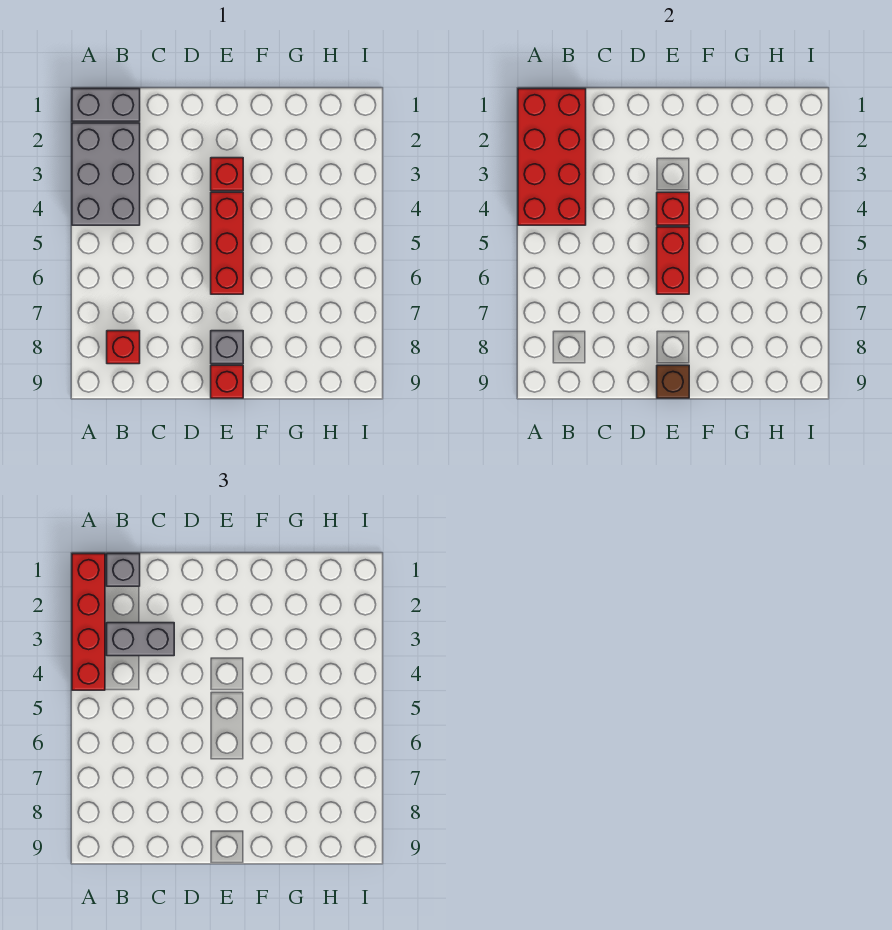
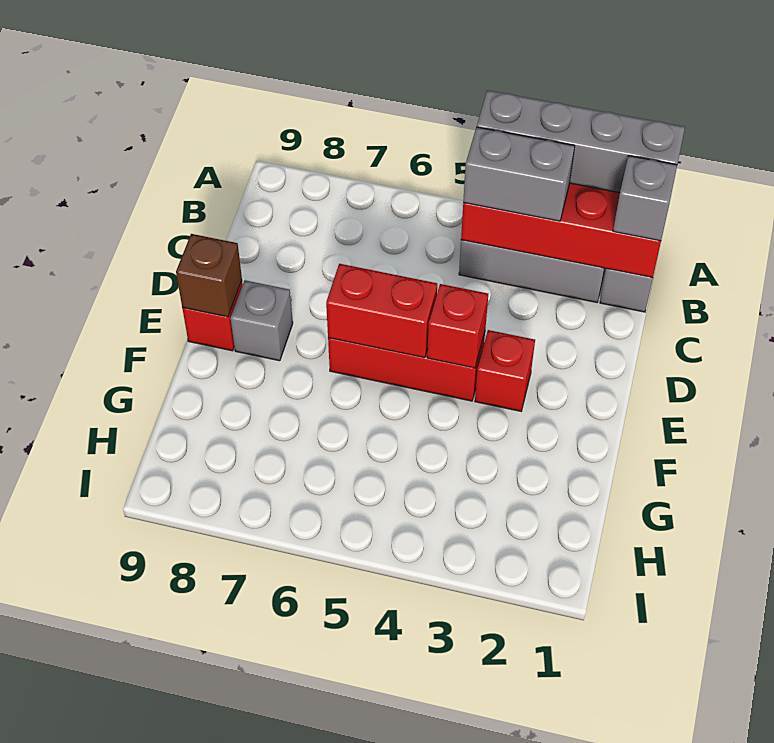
red brick A1:A4 level 3 -> grey brick A1:A4 level 3
grey brick B3:C3 level 3 -> grey brick B3:B4 level 3
red brick B8 level 1 -> none

